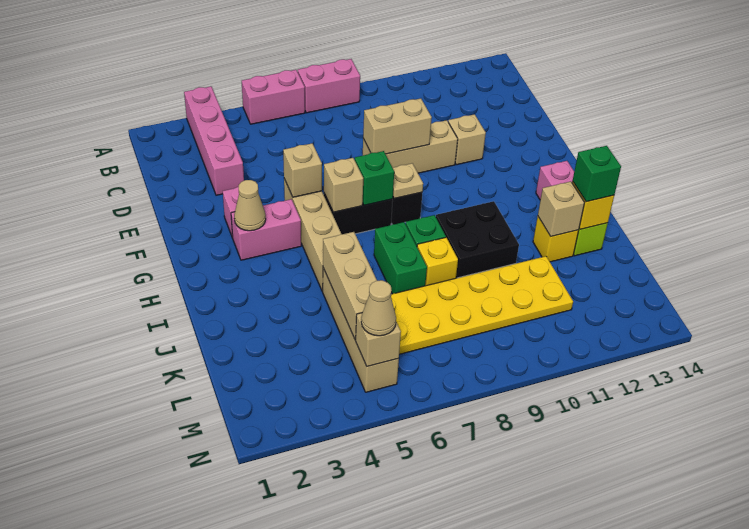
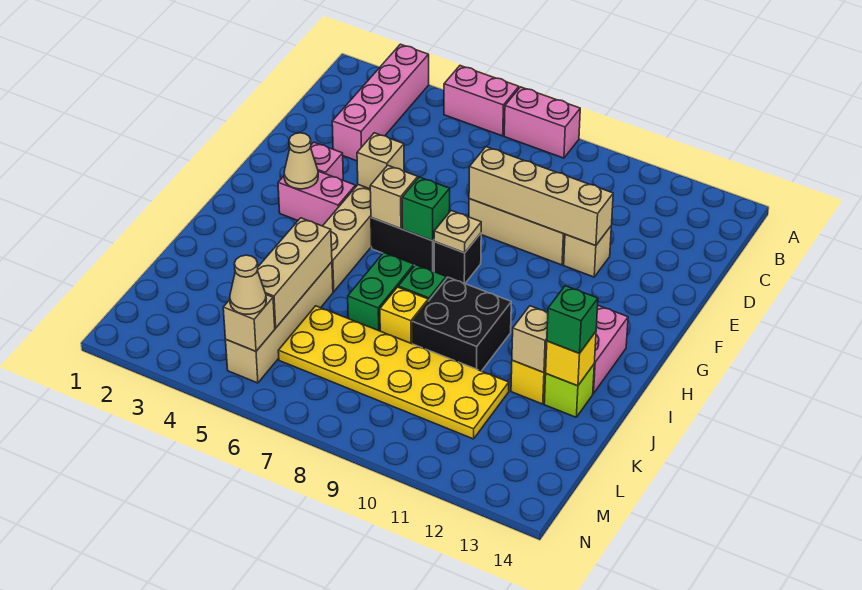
tan brick E8:E9 level 2 -> tan brick E8:E11 level 2

